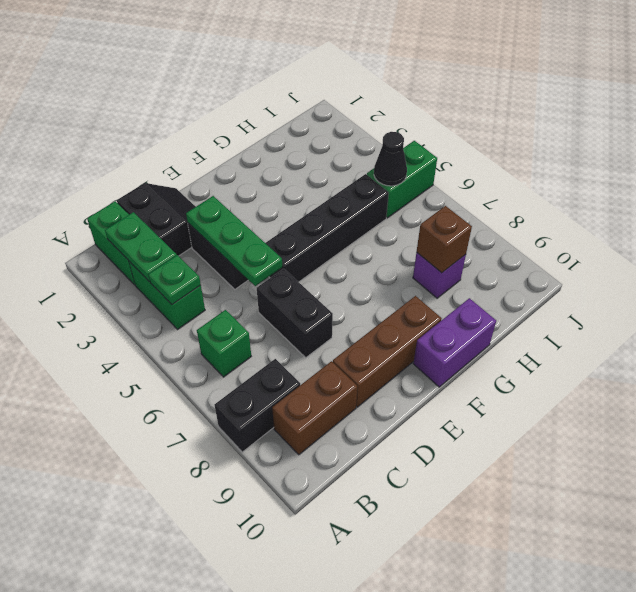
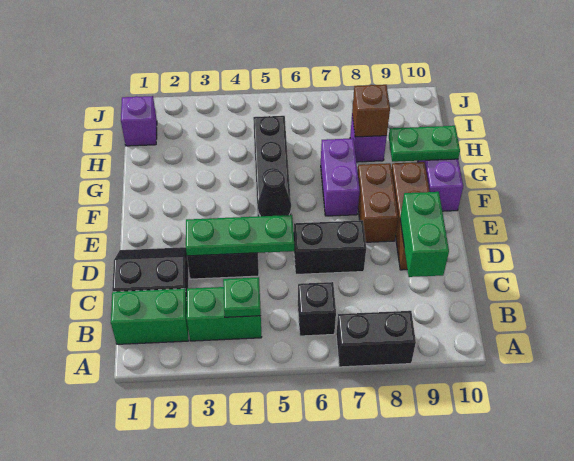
black brick A8:B8 level 1 -> black brick A7:A8 level 1
green plate B2:B3 level 2 -> green plate G9:G10 level 2
green brick B6 level 1 -> black brick B6 level 1
brown brick B9:C9 level 1 -> brown brick E8:F8 level 1
none -> purple brick F7:G7 level 1
none -> purple brick I1 level 1
green brick I5:J5 level 1 -> green brick C9:D9 level 2
black cone I5 level 2 -> black cone E5 level 2

